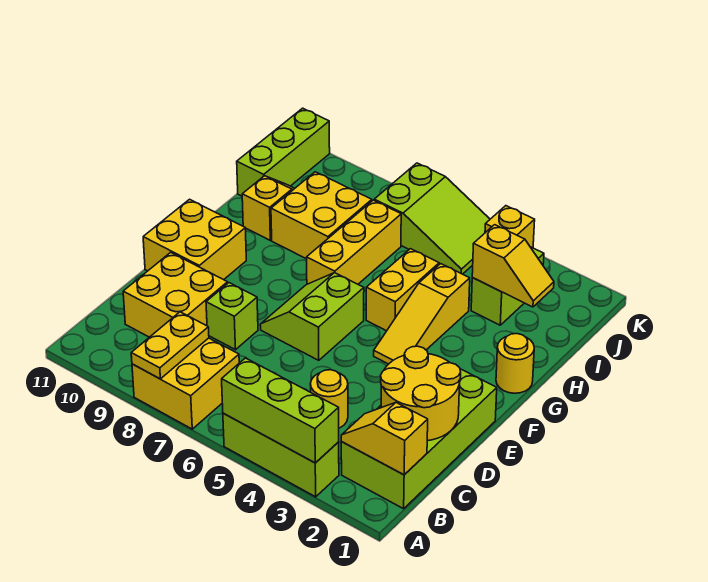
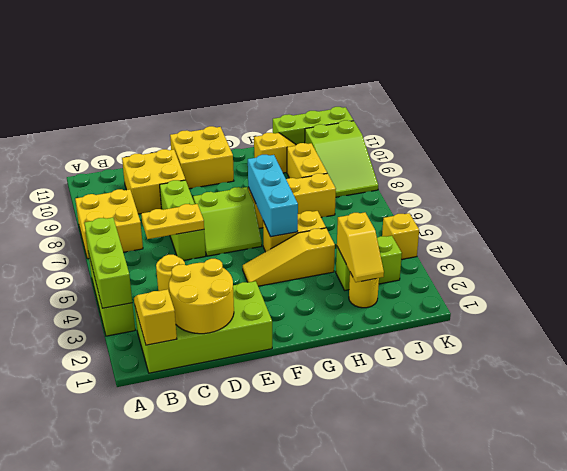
yellow plate A8:B8 level 2 -> yellow plate C6:D6 level 2
lime brick D8 level 1 -> lime brick D6:D8 level 1
lime slope E6:F7 level 1 top 6 -> lime slope E6:F7 level 1 top 7
yellow round brick G1 level 1 -> yellow round brick I2 level 1
none -> cyan brick G5:G7 level 2
yellow brick H8:I9 level 1 -> yellow brick I8:I9 level 1
lime slope J5:K7 level 1 top 7 -> lime slope J8:K10 level 1 top 10

